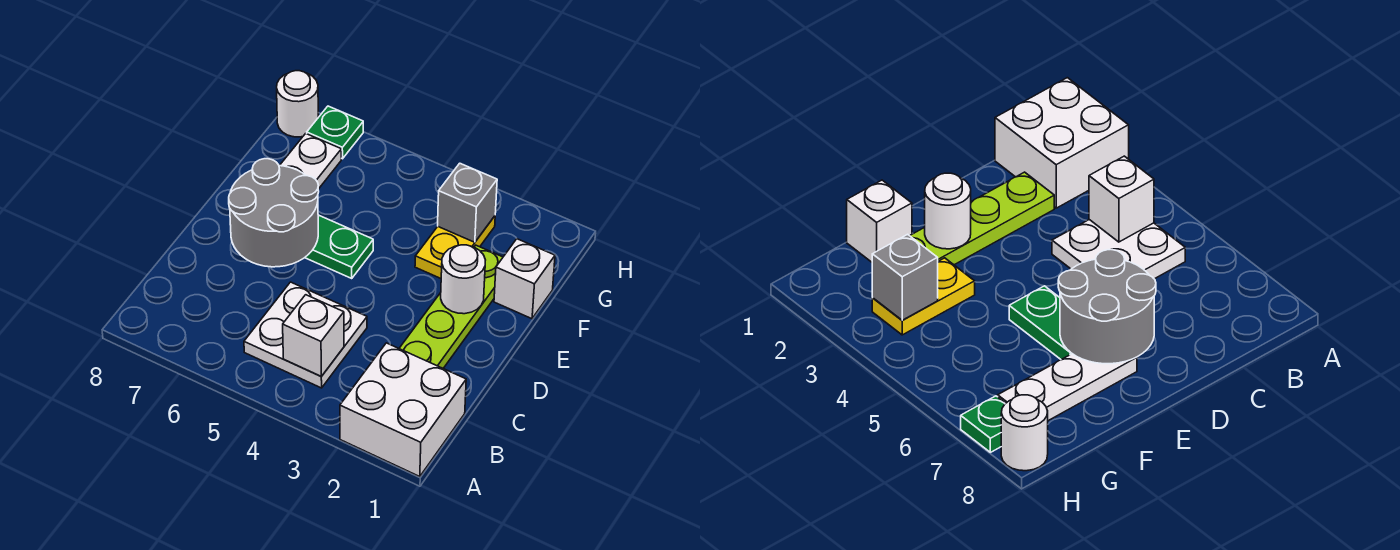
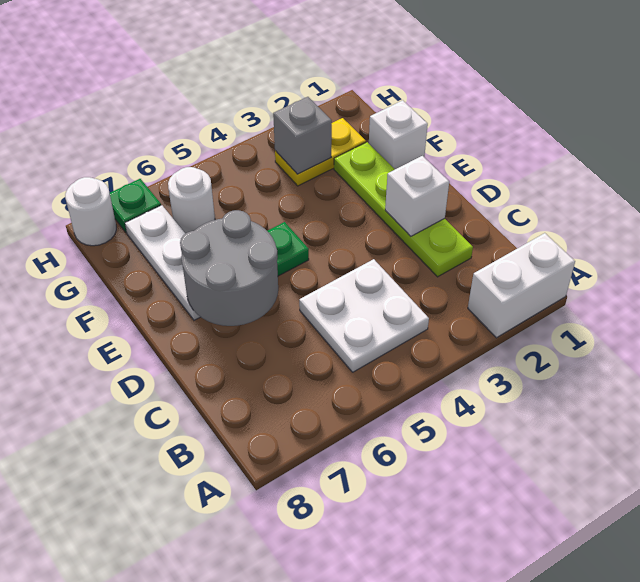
white brick A1:B2 level 1 -> white brick A1:A2 level 1
white brick B4 level 2 -> white brick D2 level 2
white round brick E2 level 2 -> white round brick G6 level 1
yellow plate F3:G3 level 1 -> yellow plate G2:G3 level 1

